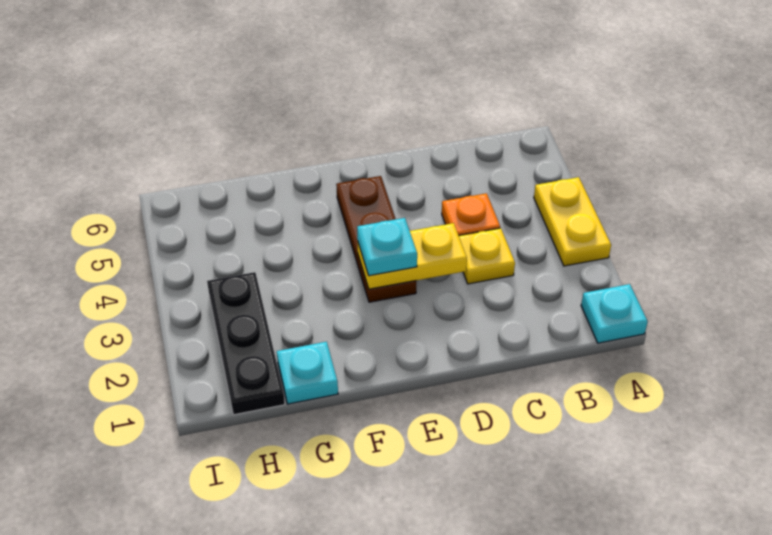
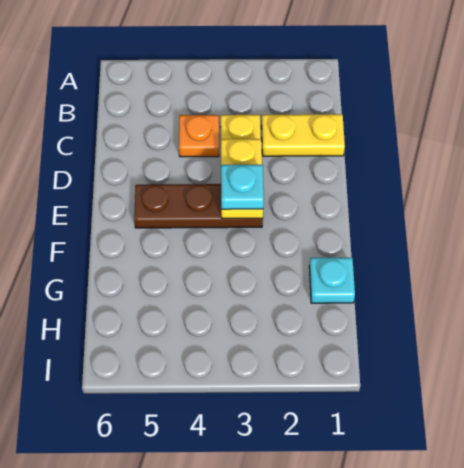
cyan plate A1 level 1 -> none
yellow plate A3:A4 level 1 -> yellow plate C1:C2 level 1
black plate H1:H3 level 1 -> none

